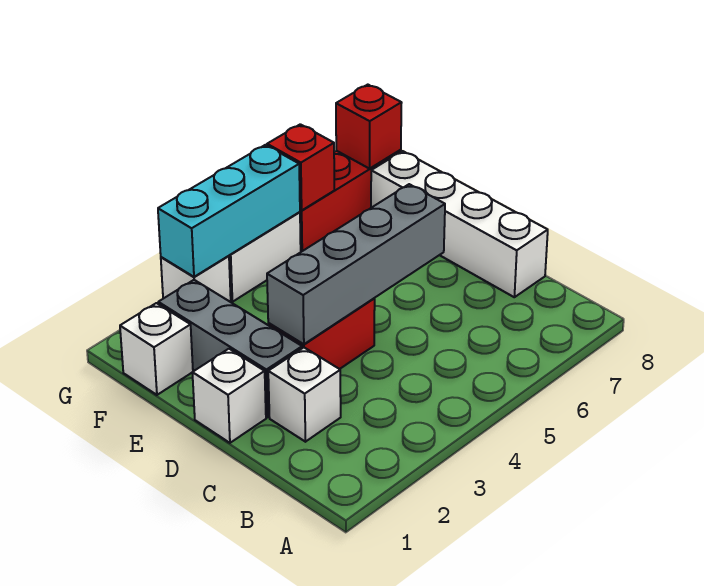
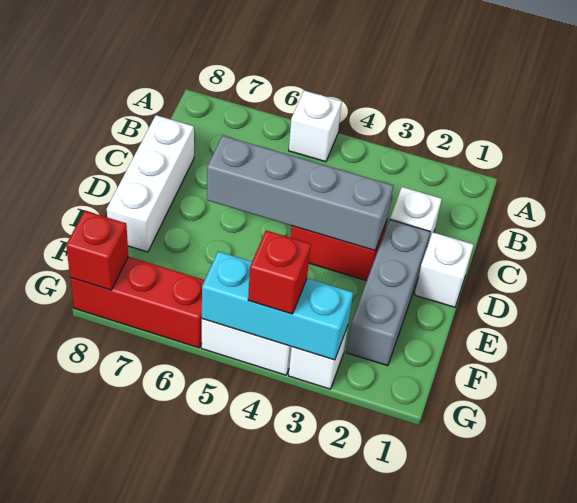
white brick C8:F8 level 1 -> white brick C8:E8 level 1
white brick F1 level 1 -> white brick A5 level 1
red brick G6 level 2 -> red brick G4 level 3

